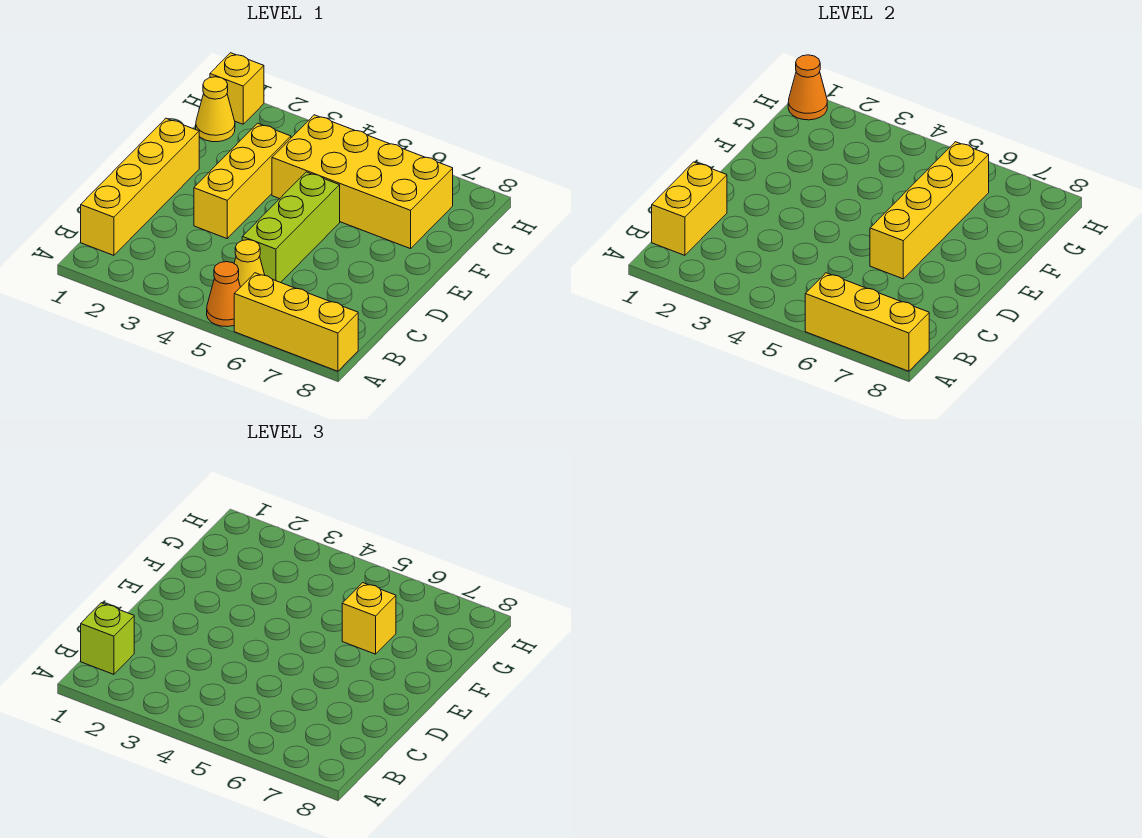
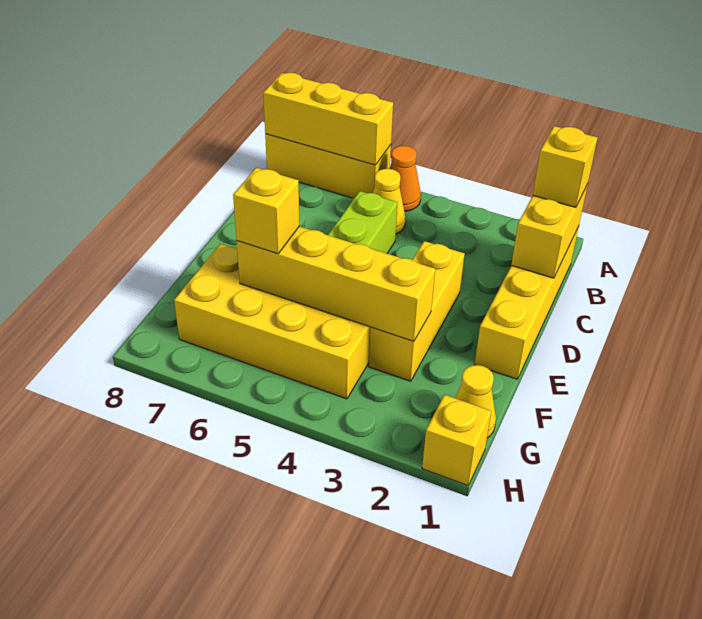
lime brick B1 level 3 -> yellow brick B1 level 3
yellow brick D6:G6 level 2 -> yellow brick F3:F6 level 2
orange cone H1 level 2 -> none

